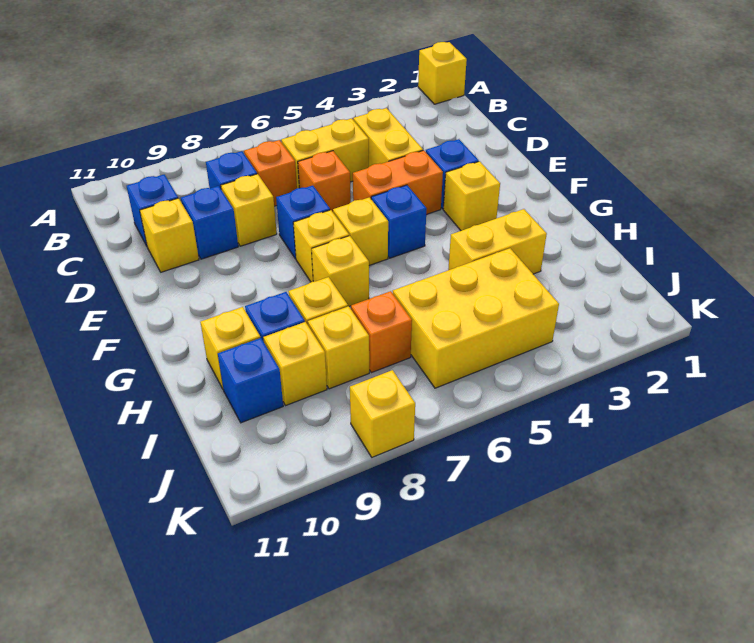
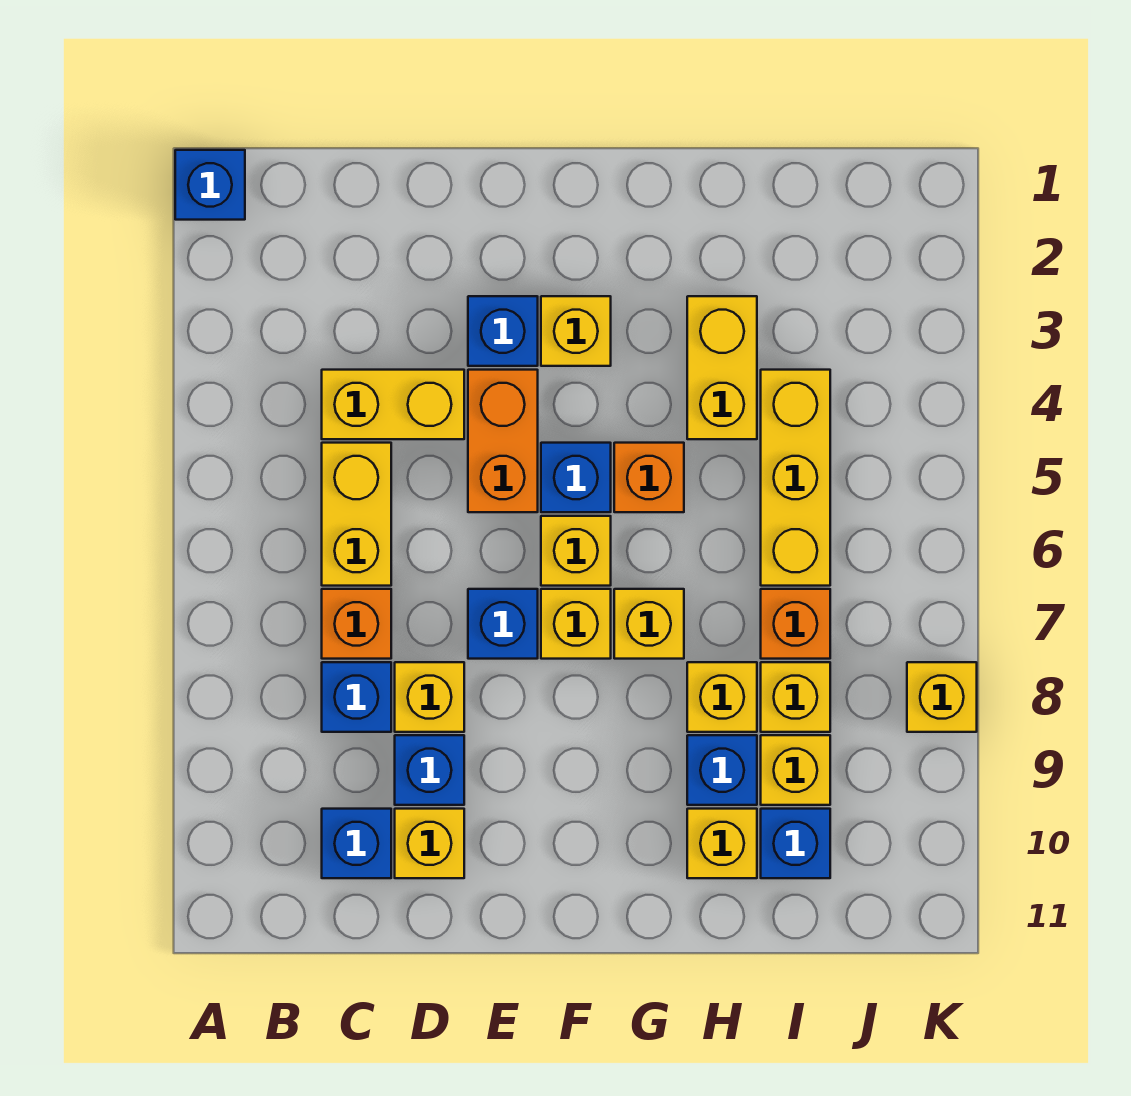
yellow brick A1 level 1 -> blue brick A1 level 1
orange brick D6 level 1 -> orange brick G5 level 1
yellow brick I4:J6 level 1 -> yellow brick I4:I6 level 1

